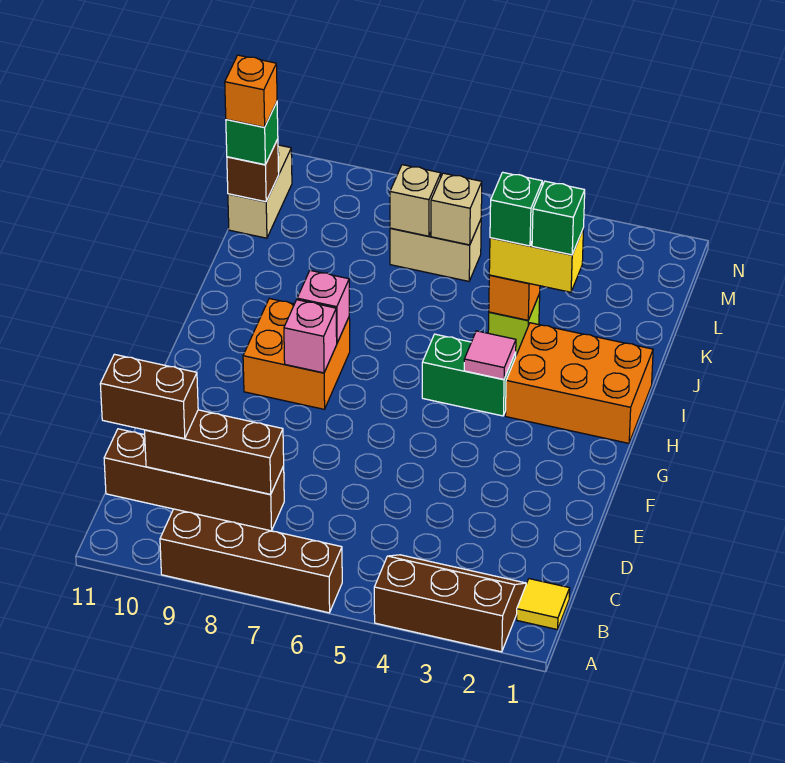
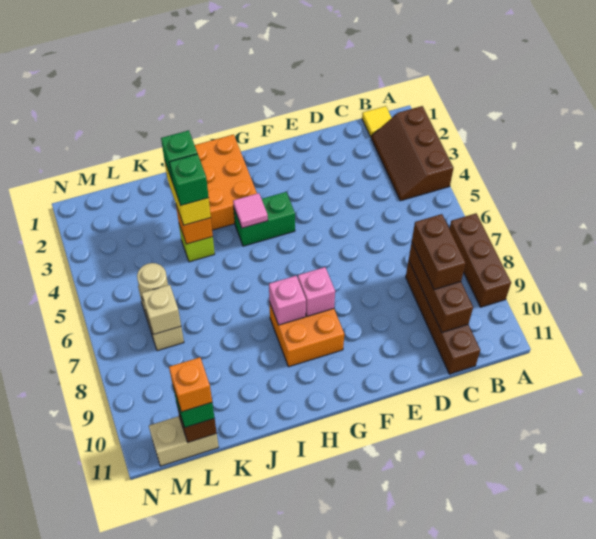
brown brick A6:A9 level 1 -> brown brick A7:A9 level 1
brown brick C10:C11 level 3 -> brown brick C8:C9 level 3
green brick H4:H5 level 1 -> green brick G4:H4 level 1
tan brick L6 level 2 -> tan round brick L6 level 2

